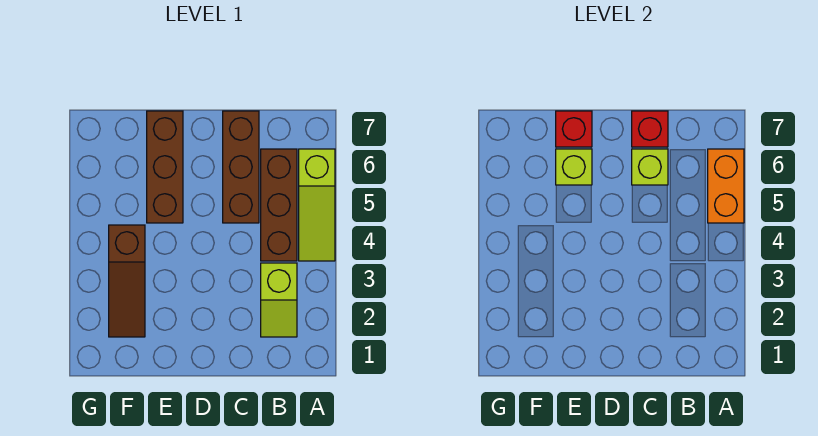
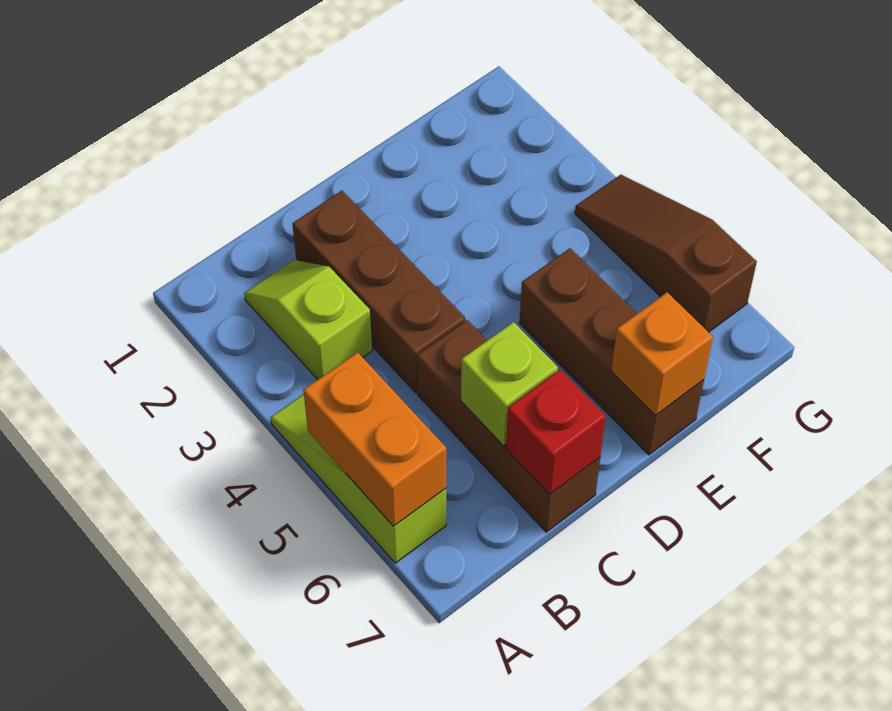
brown brick B4:B6 level 1 -> brown brick C2:C4 level 1
lime brick E6 level 2 -> none
red brick E7 level 2 -> orange brick E7 level 2
brown slope F2:F4 level 1 top 4 -> brown slope G4:G6 level 1 top 6

